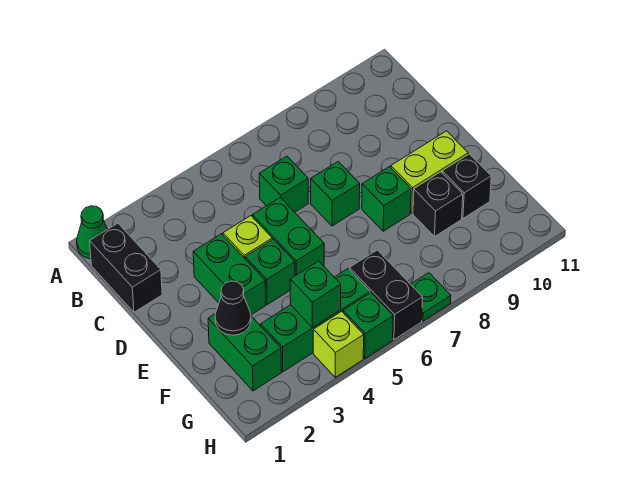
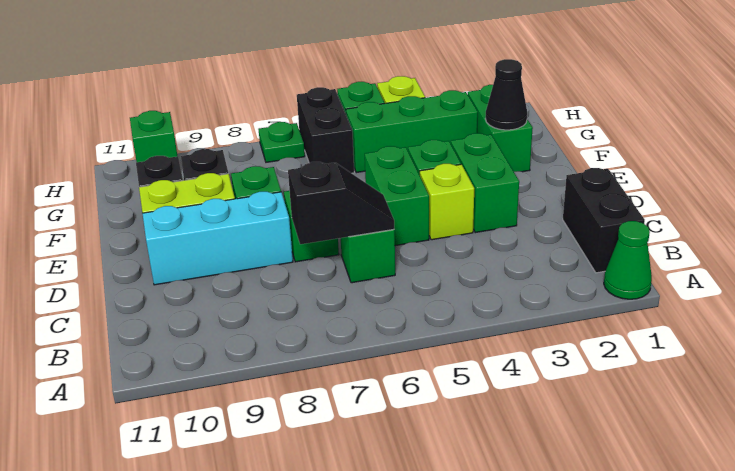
none -> black slope C6:C7 level 2 top 7
none -> cyan brick D8:D10 level 1
green brick G4 level 2 -> green brick H10 level 1

